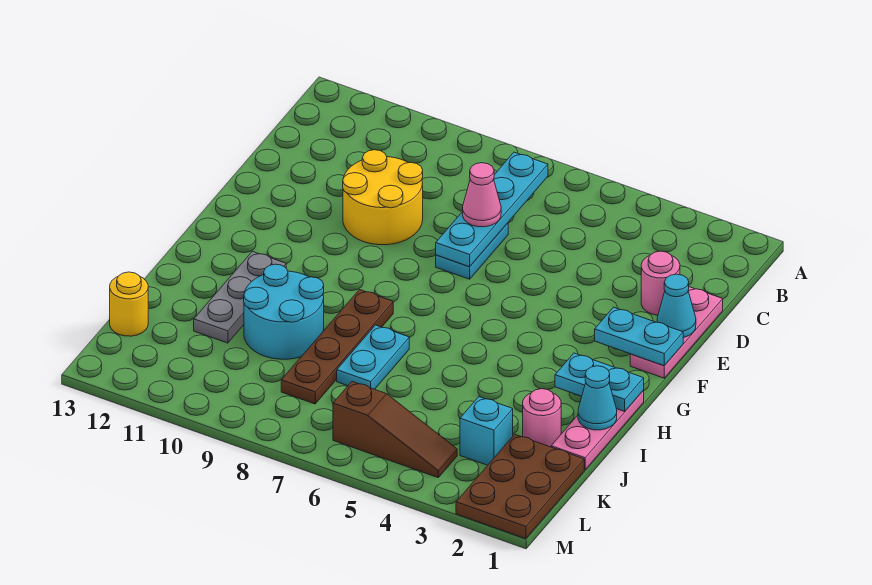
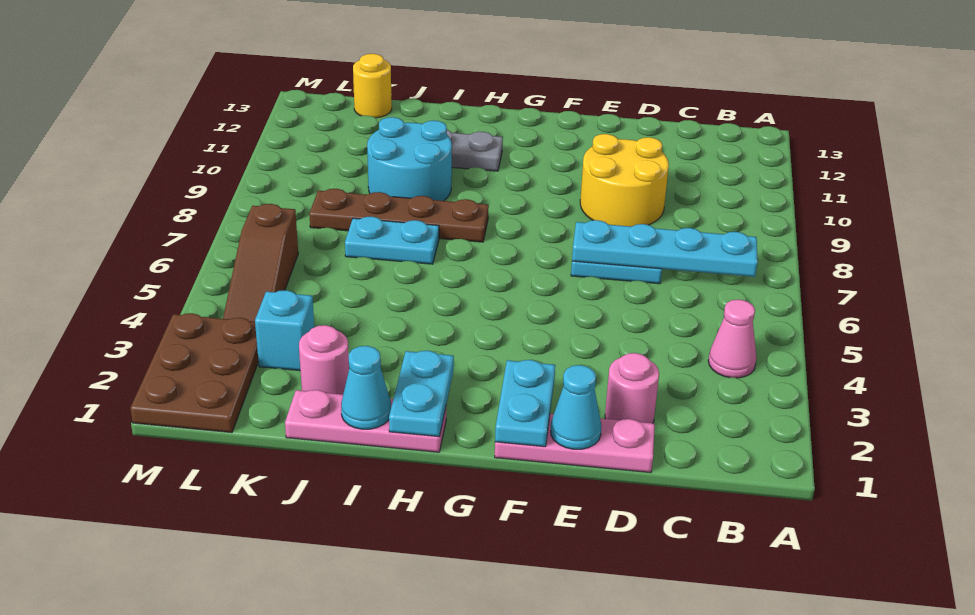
pink cone D7 level 3 -> pink cone B4 level 1
brown plate K1:M2 level 1 -> brown plate L1:M3 level 1

